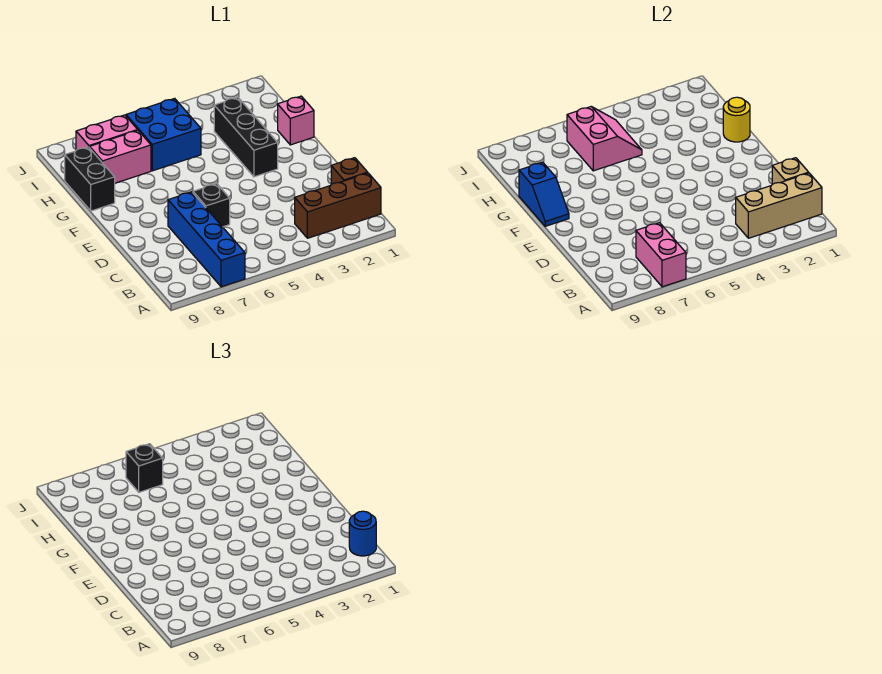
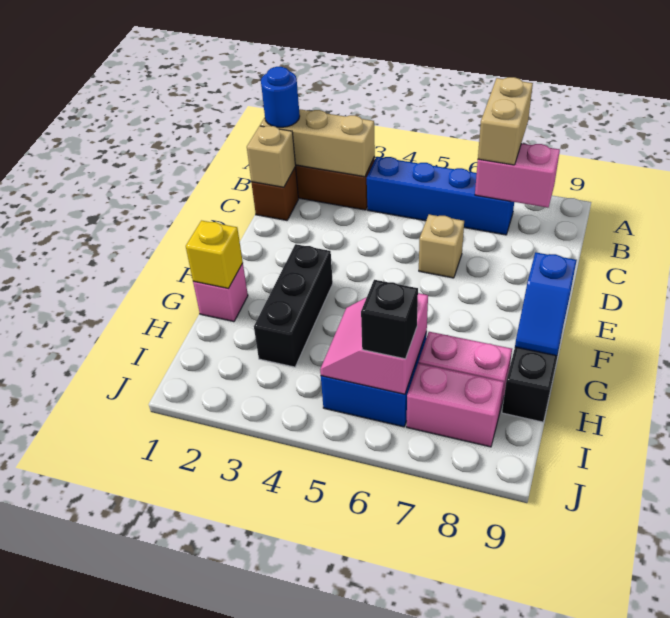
blue brick A7:D7 level 1 -> blue brick B4:B7 level 1
pink brick A7:B7 level 2 -> pink brick B7:B8 level 2
none -> tan brick A7:B7 level 3
black brick D6 level 1 -> tan brick D6 level 1
blue slope F9:G9 level 2 top G -> blue slope F9:G9 level 2 top F
yellow round brick G1 level 2 -> yellow brick G1 level 2

